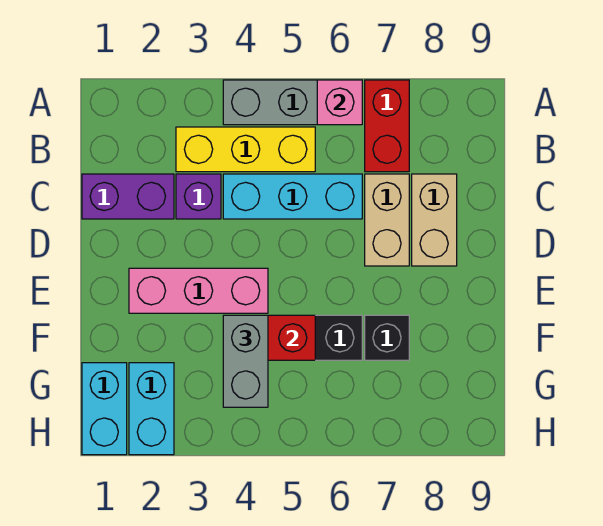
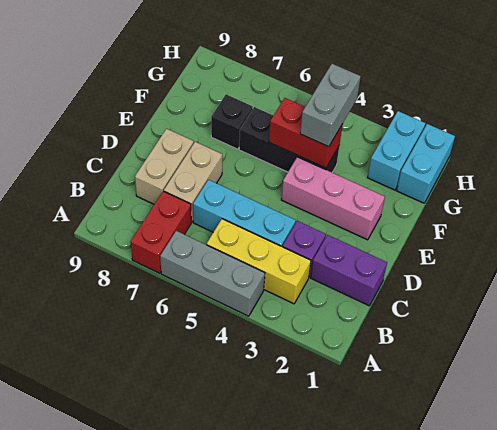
pink brick A6 level 2 -> none

